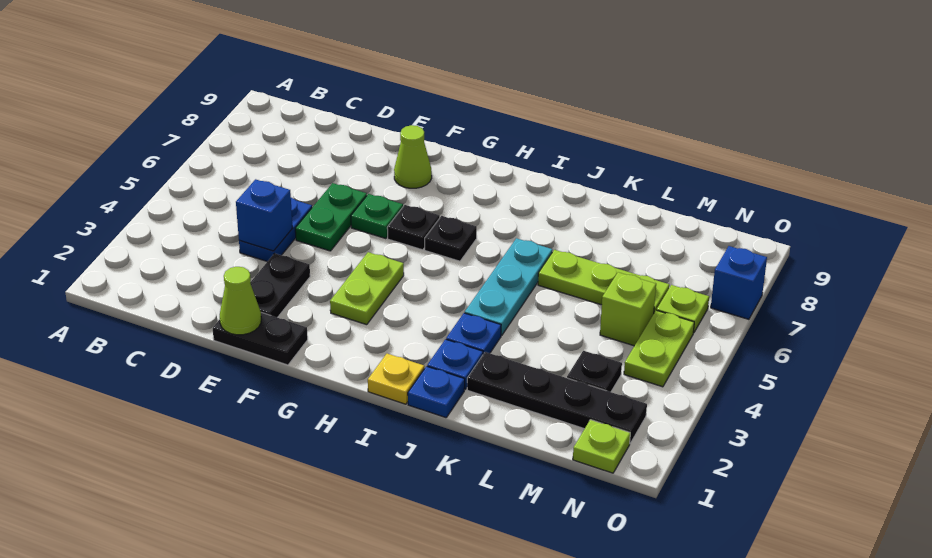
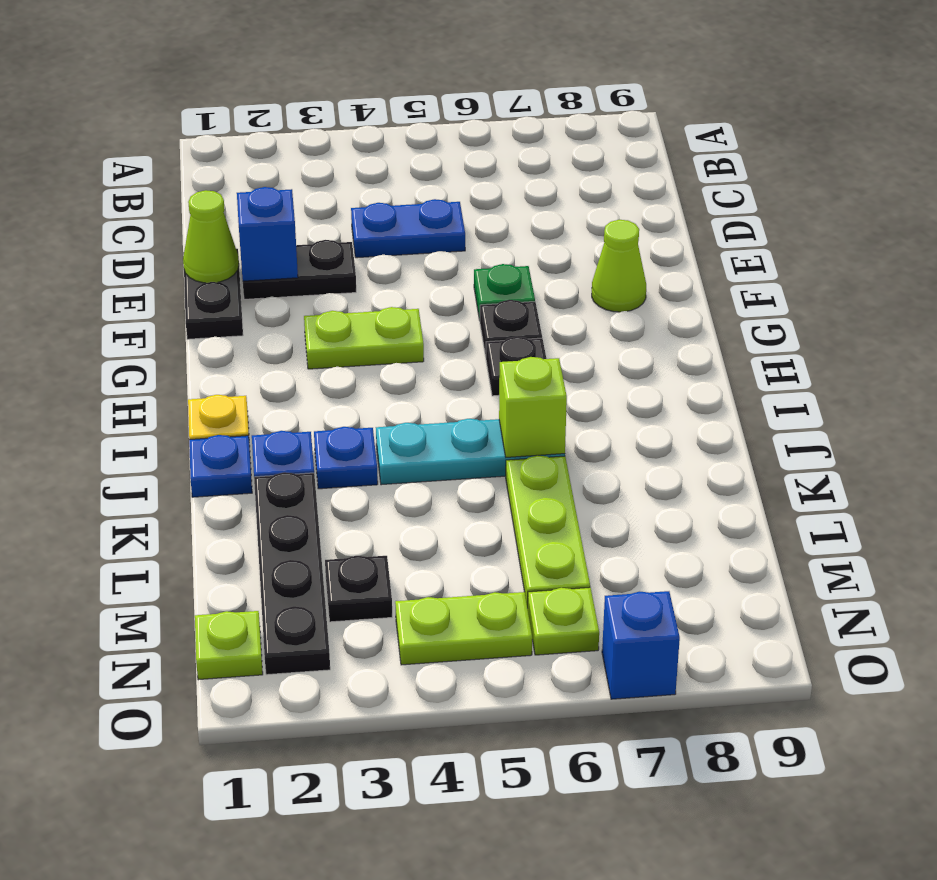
blue brick D4 level 2 -> blue brick E2 level 2
green plate E5:E6 level 1 -> none
lime brick M5 level 1 -> lime brick J6 level 2

